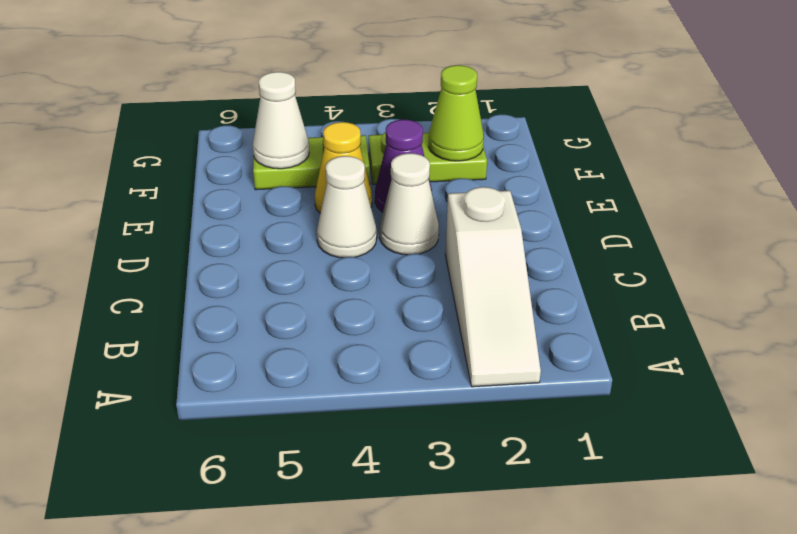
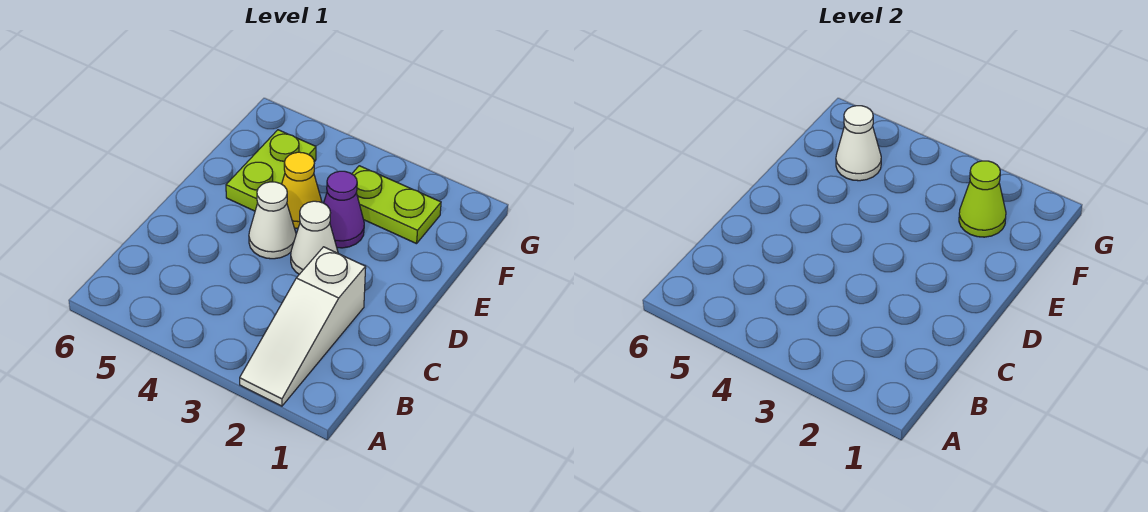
lime plate F4:F5 level 1 -> lime plate E5:F5 level 1

